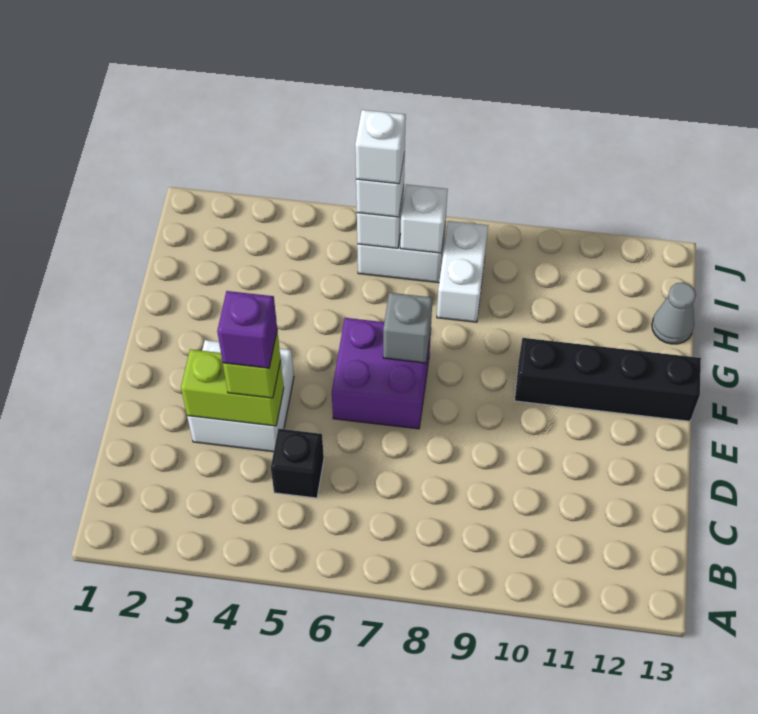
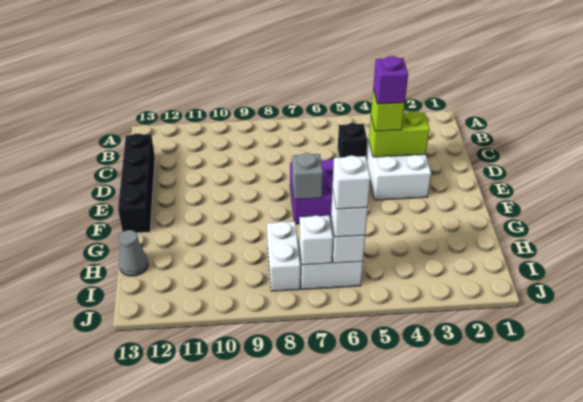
black brick F10:F13 level 1 -> black brick C13:F13 level 1

